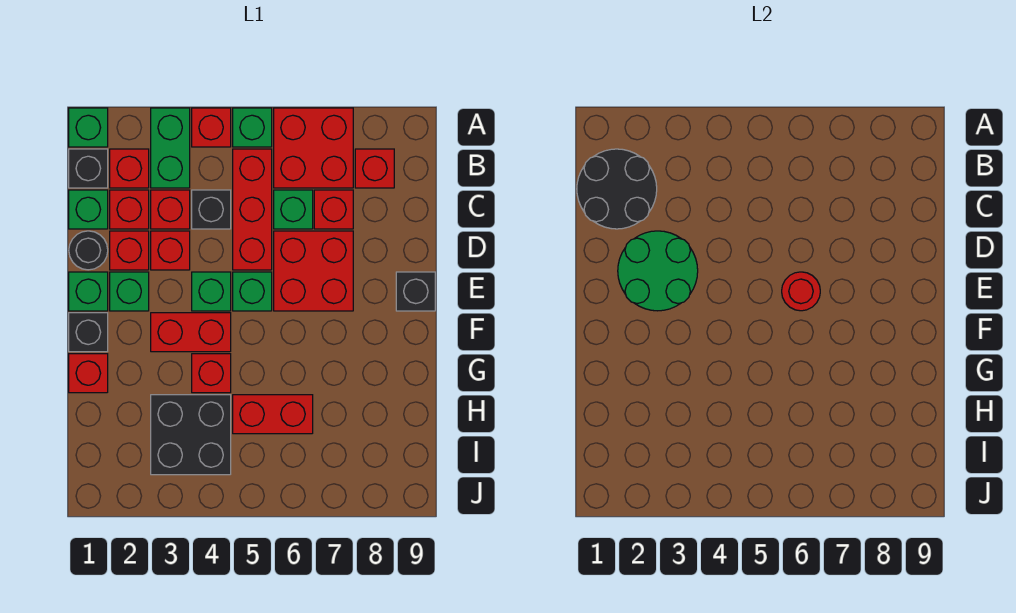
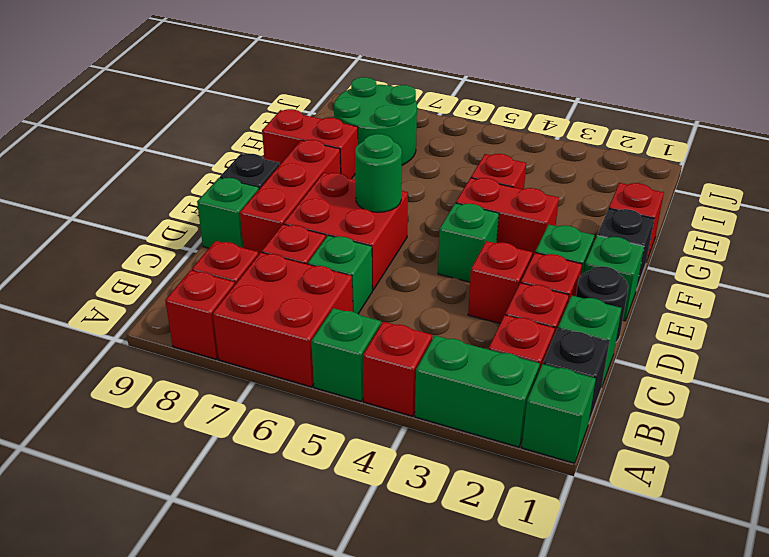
green brick A3:B3 level 1 -> green brick A2:A3 level 1
black round brick B1:C2 level 2 -> none
red brick B5:D5 level 1 -> red brick D8:F8 level 1
red brick C3 level 1 -> red brick A8 level 1
black brick C4 level 1 -> none
green round brick D2:E3 level 2 -> green round brick H7:I8 level 1
green brick E5 level 1 -> green brick D9 level 1
red round brick E6 level 2 -> green round brick E6 level 2
black brick H3:I4 level 1 -> none
red brick H5:H6 level 1 -> red brick G8:G9 level 1

